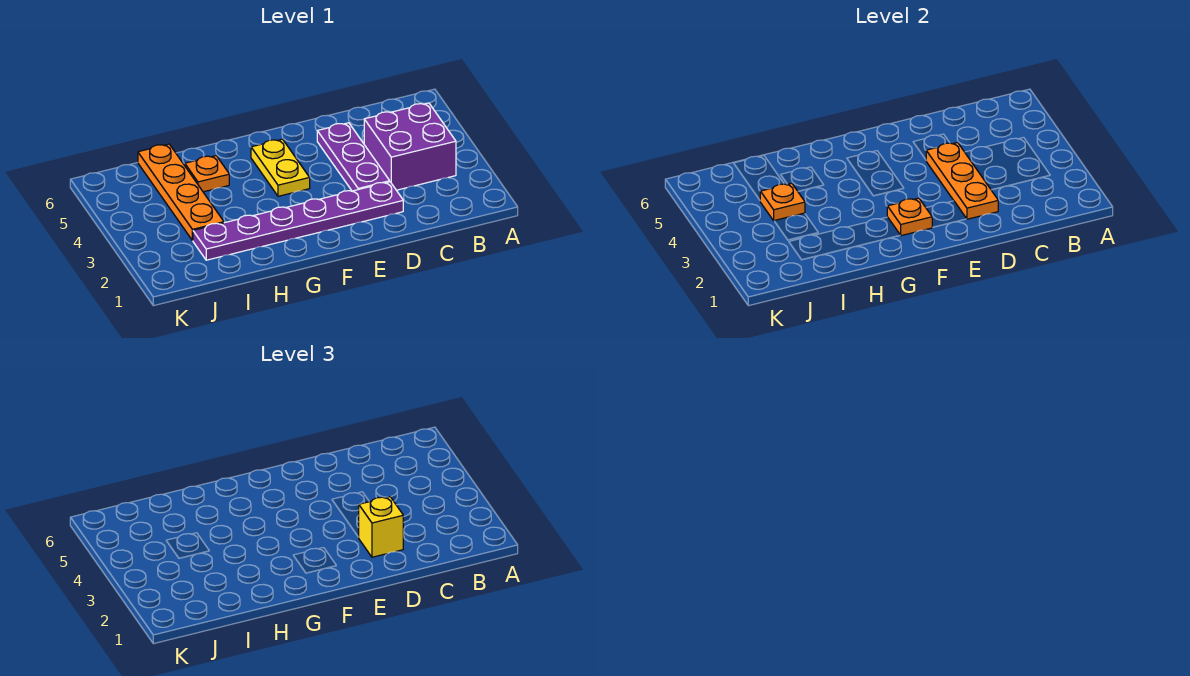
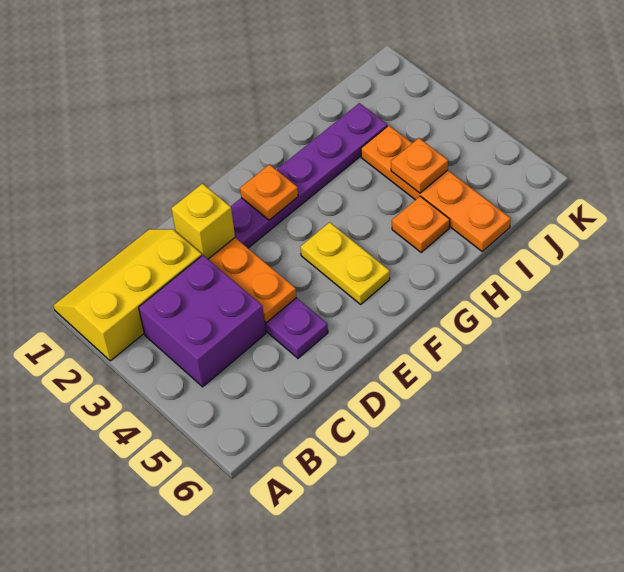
none -> yellow slope A1:C2 level 1 top 2

